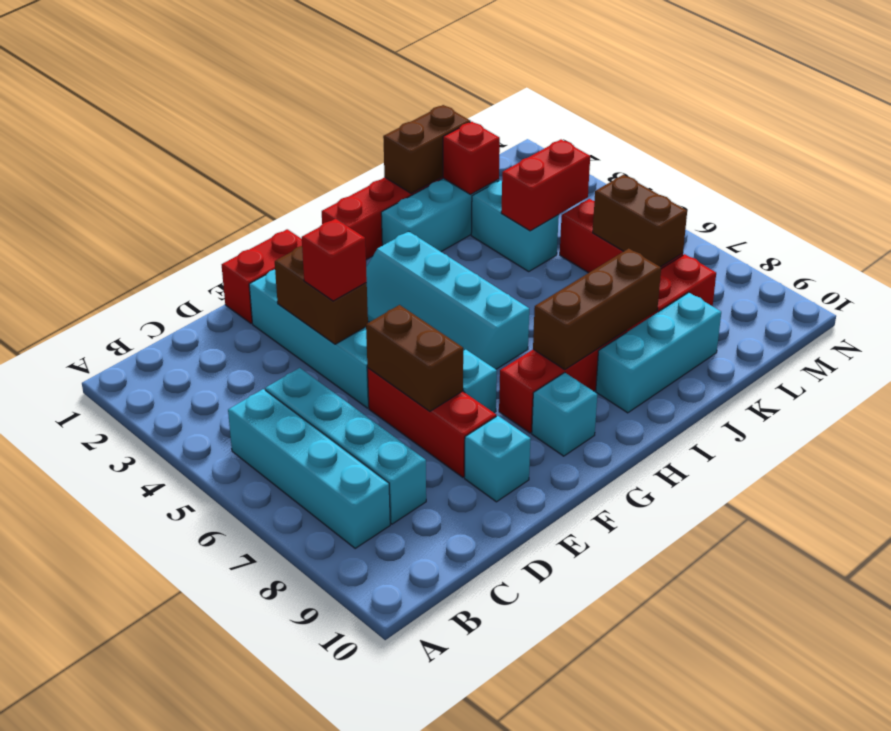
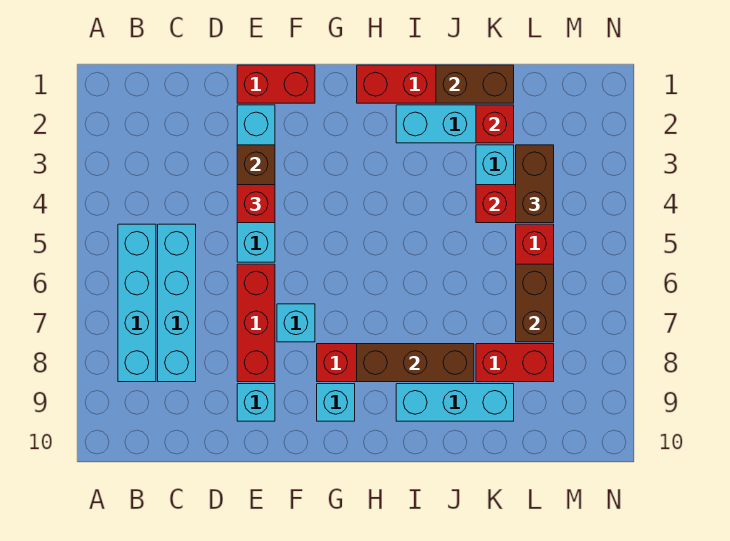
brown brick E6:E7 level 2 -> brown brick L3:L4 level 3
cyan slope G3:H6 level 1 top H -> none

